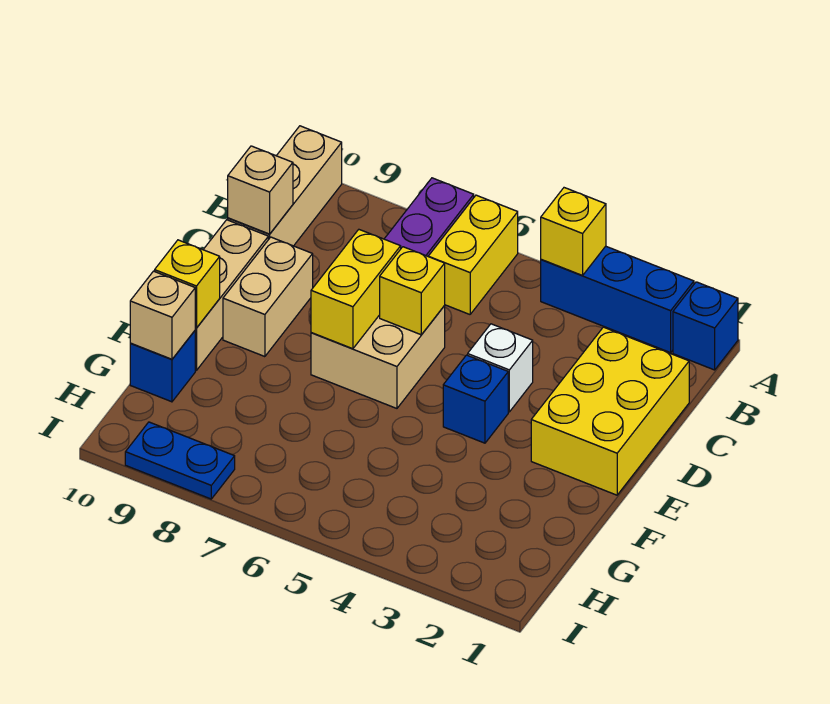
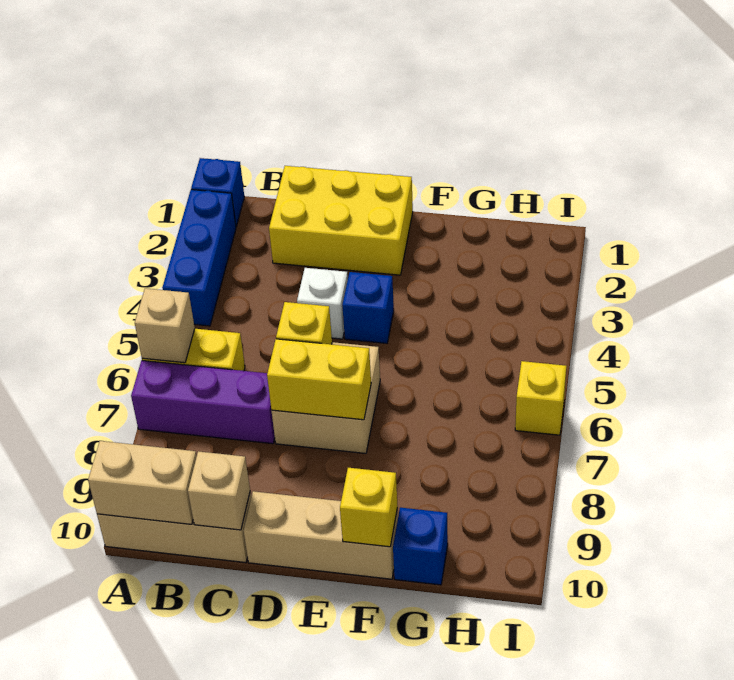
yellow brick A4 level 2 -> yellow brick I6 level 1
tan brick D9:E9 level 1 -> tan brick A10:B10 level 2
tan brick G10 level 2 -> tan brick A6 level 2
blue plate I8:I9 level 1 -> none

